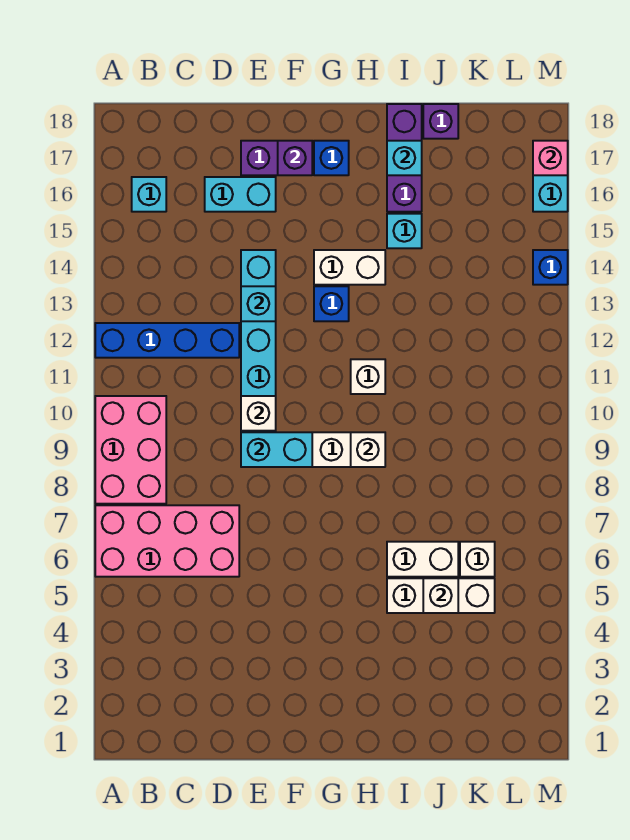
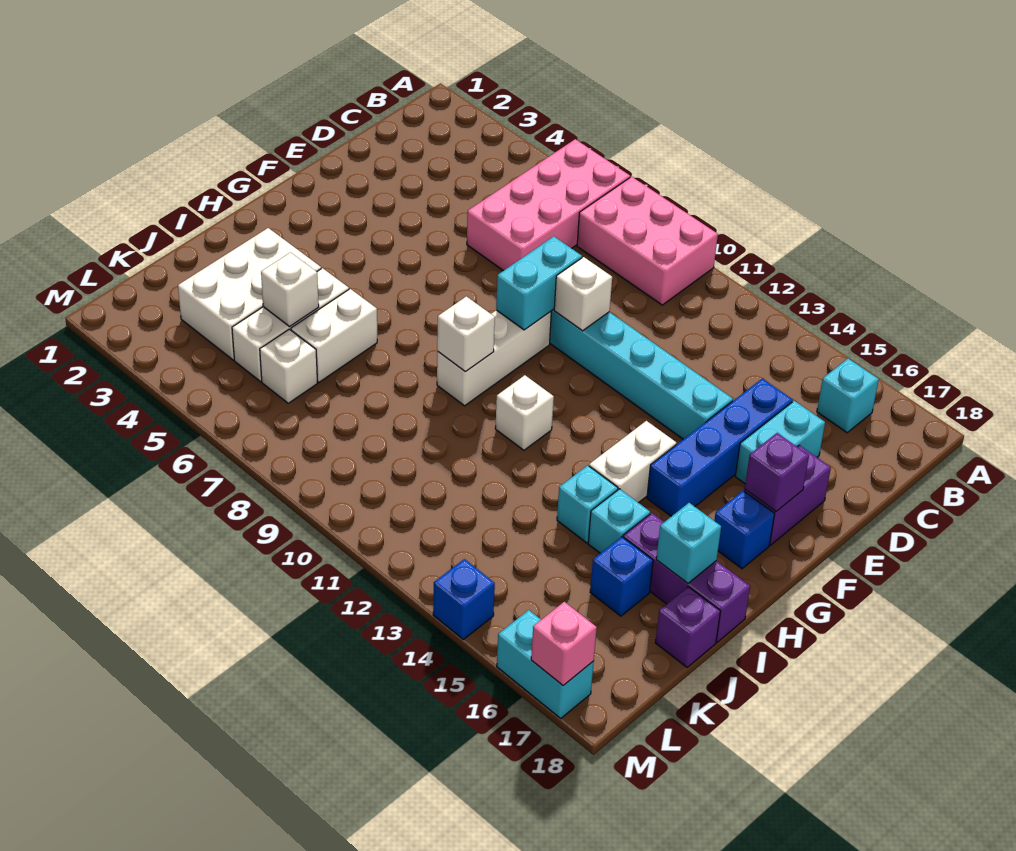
blue brick A12:D12 level 1 -> blue brick D15:G15 level 1
cyan brick E13 level 2 -> cyan brick I14 level 1
blue brick G13 level 1 -> blue brick J16 level 1
none -> white brick I3:K4 level 1

